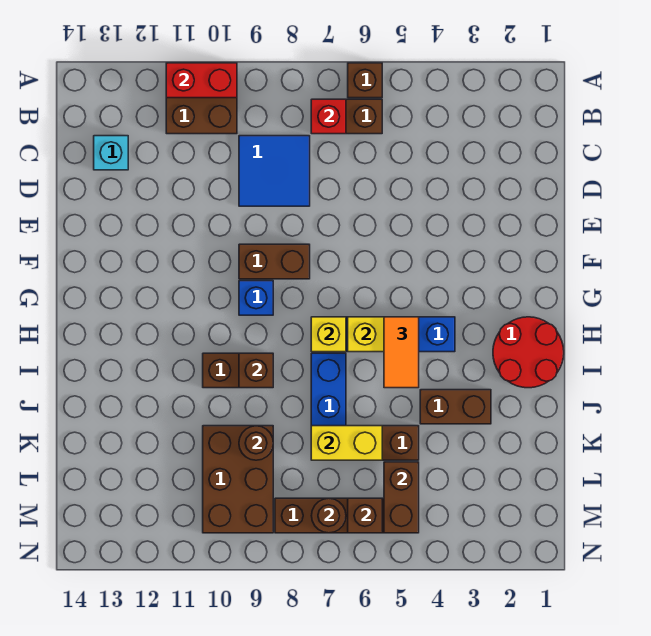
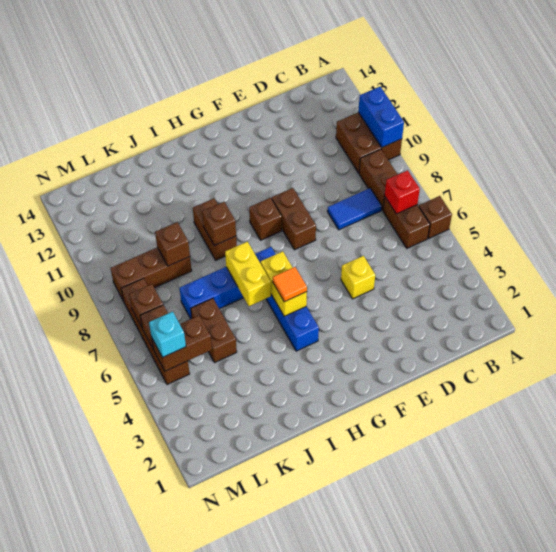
red brick A10:A11 level 2 -> blue brick A10:A11 level 2
blue tile C8:D9 level 1 -> blue tile C8:D8 level 1
cyan brick C13 level 1 -> cyan brick M5 level 3
blue brick G9 level 1 -> brown brick G9 level 1
red round brick H1:I2 level 1 -> none
orange tile H5:I5 level 3 -> orange tile H5 level 3
yellow brick H7 level 2 -> yellow brick E5 level 1
brown brick J3:J4 level 1 -> brown brick B8:B9 level 1
yellow brick K6:K7 level 2 -> yellow brick I6:I7 level 2
brown brick K9:M10 level 1 -> brown brick K9:M9 level 1
brown round brick K9 level 2 -> brown brick K9 level 2
brown round brick M7 level 2 -> brown brick M7 level 2

